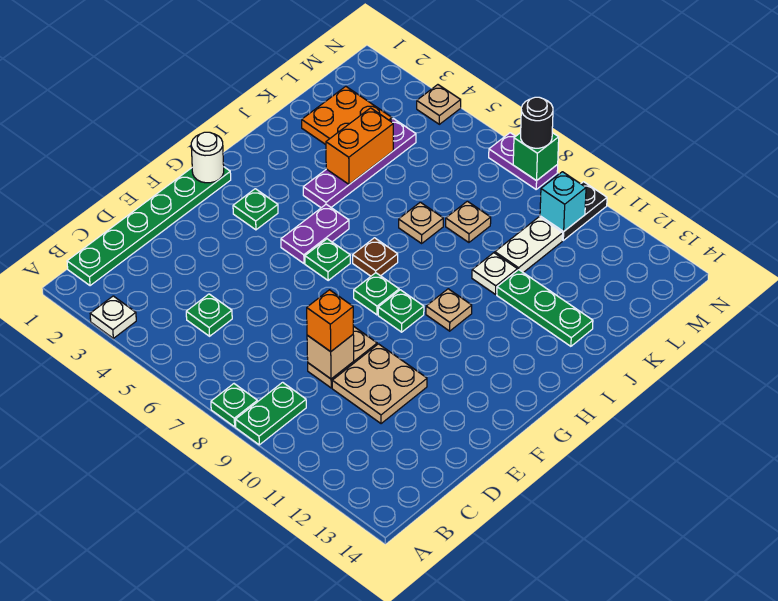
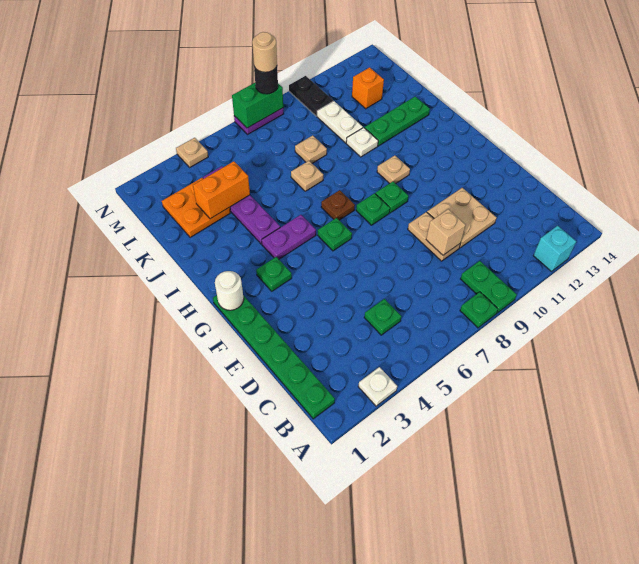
orange brick D9 level 3 -> orange brick L12 level 1
purple plate G5:H5 level 1 -> purple plate H4:H5 level 1
orange brick J4:K4 level 2 -> orange brick K3:K4 level 2
cyan brick M10 level 2 -> cyan brick A12 level 1
green brick N8 level 2 -> green brick N7:N8 level 2
none -> tan round brick N8 level 4

